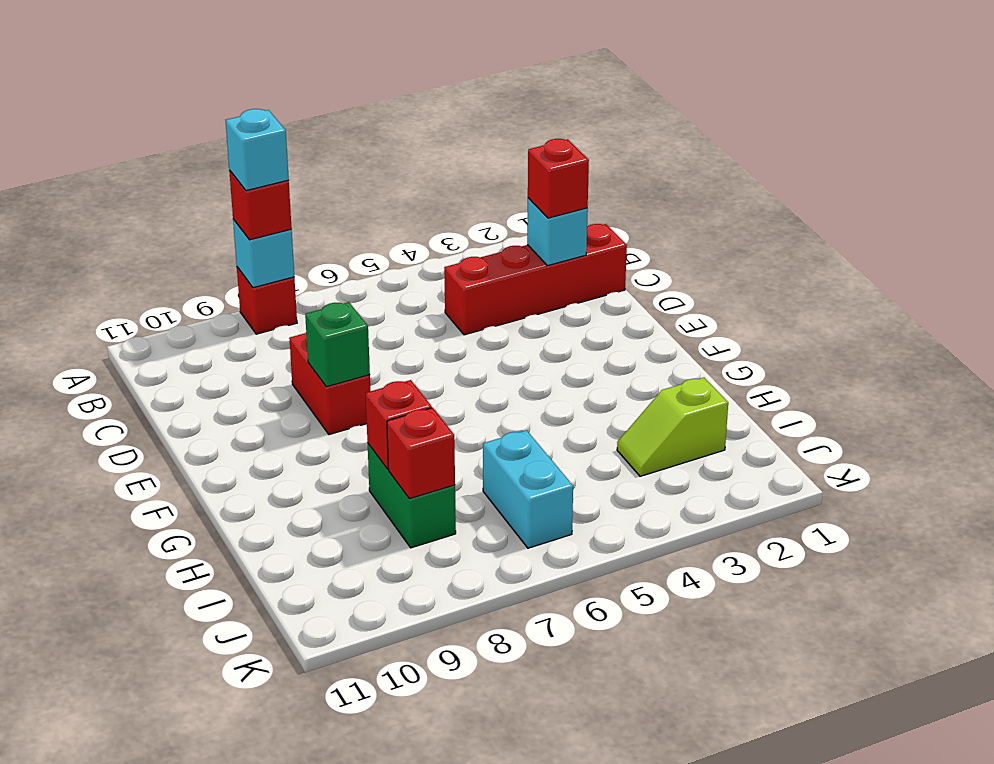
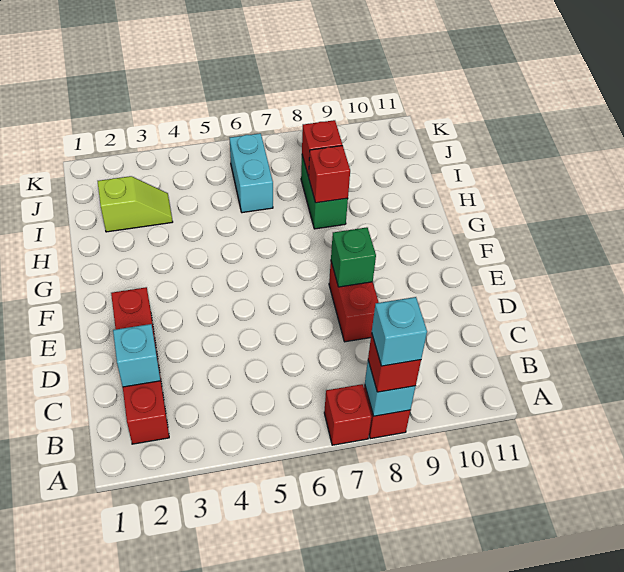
red brick C1:C4 level 1 -> red brick B2:E2 level 1
red brick C2 level 3 -> red brick A7 level 1

